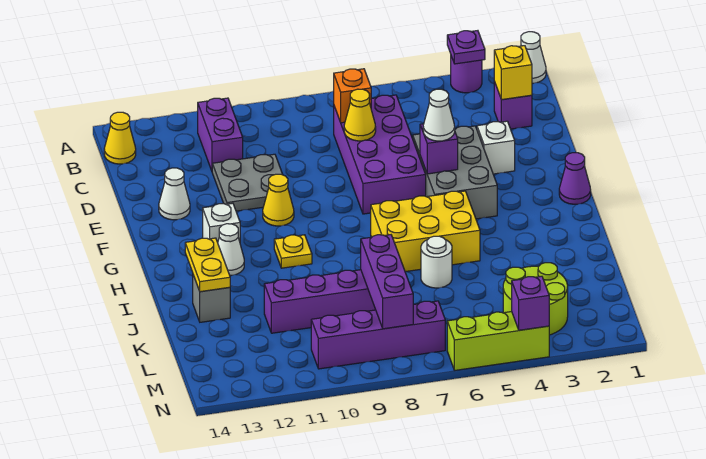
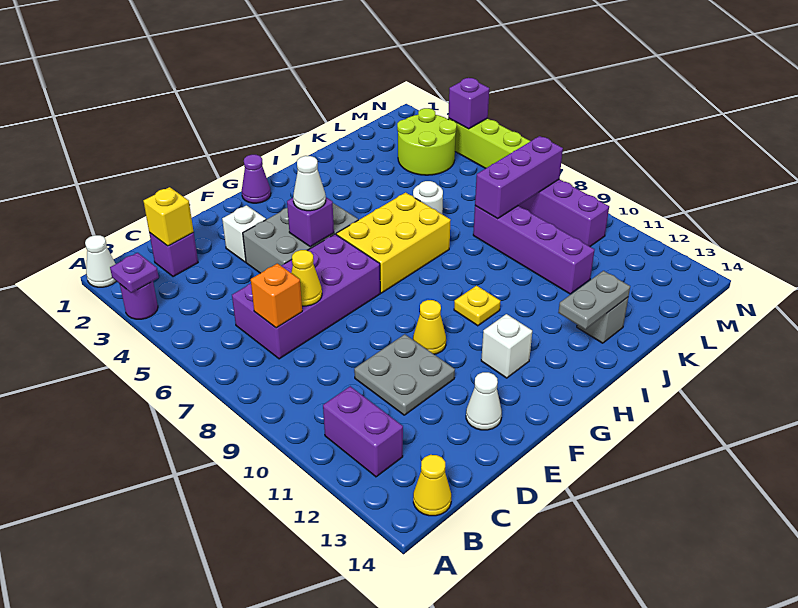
purple brick B11:C11 level 1 -> purple brick B11:B12 level 1
yellow brick H5:I7 level 1 -> yellow brick G6:I7 level 1
white cone H12 level 1 -> none
yellow plate I13:J13 level 2 -> grey plate I13:J13 level 2

